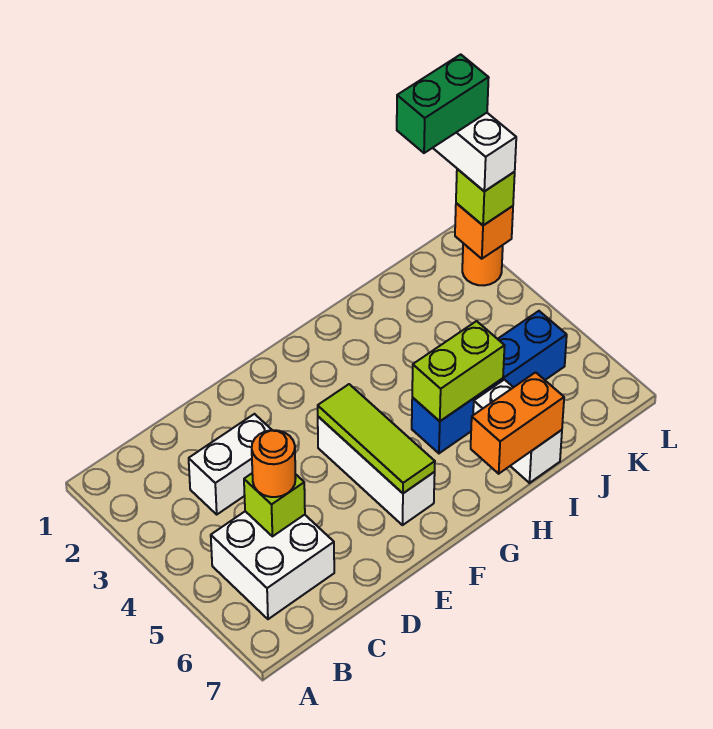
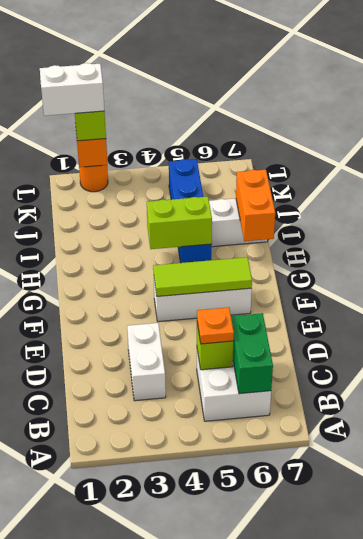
orange round brick C5 level 3 -> orange plate C5 level 3
lime brick H5:I5 level 2 -> lime brick H4:H5 level 2
green brick K1:L1 level 5 -> green brick B6:C6 level 2

